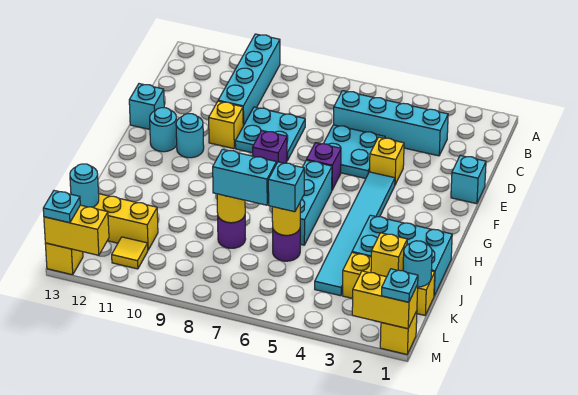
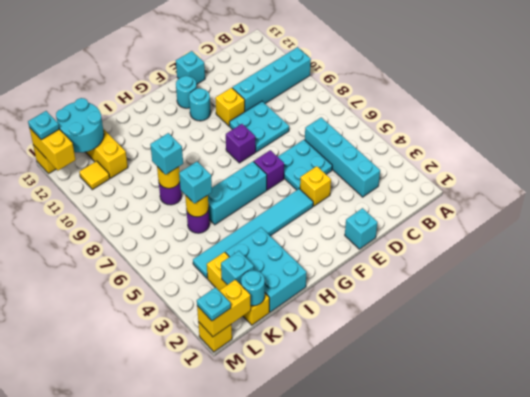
cyan brick J7:J8 level 3 -> cyan brick J8 level 3
yellow brick K2 level 2 -> cyan brick K2 level 2
cyan round brick K13 level 2 -> cyan round brick K12:L13 level 2
yellow brick M1:M2 level 2 -> yellow brick L1:M1 level 2

